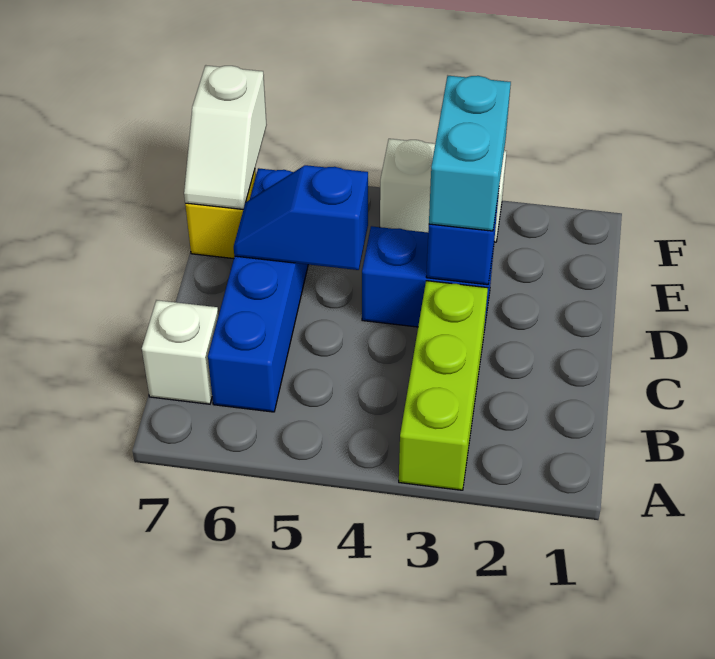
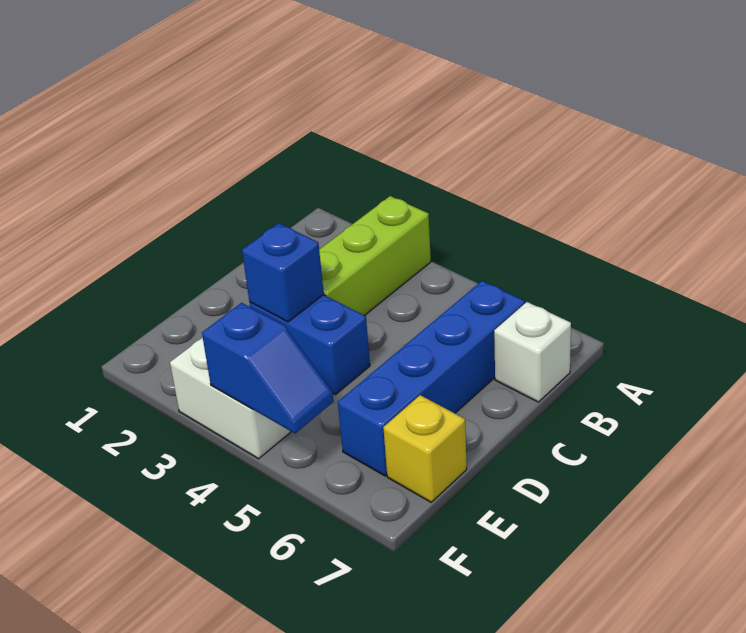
cyan brick D3:E3 level 3 -> none
blue slope D5:D6 level 2 top 5 -> blue slope F4:F5 level 2 top 4
white slope E7:F7 level 2 top F -> none

